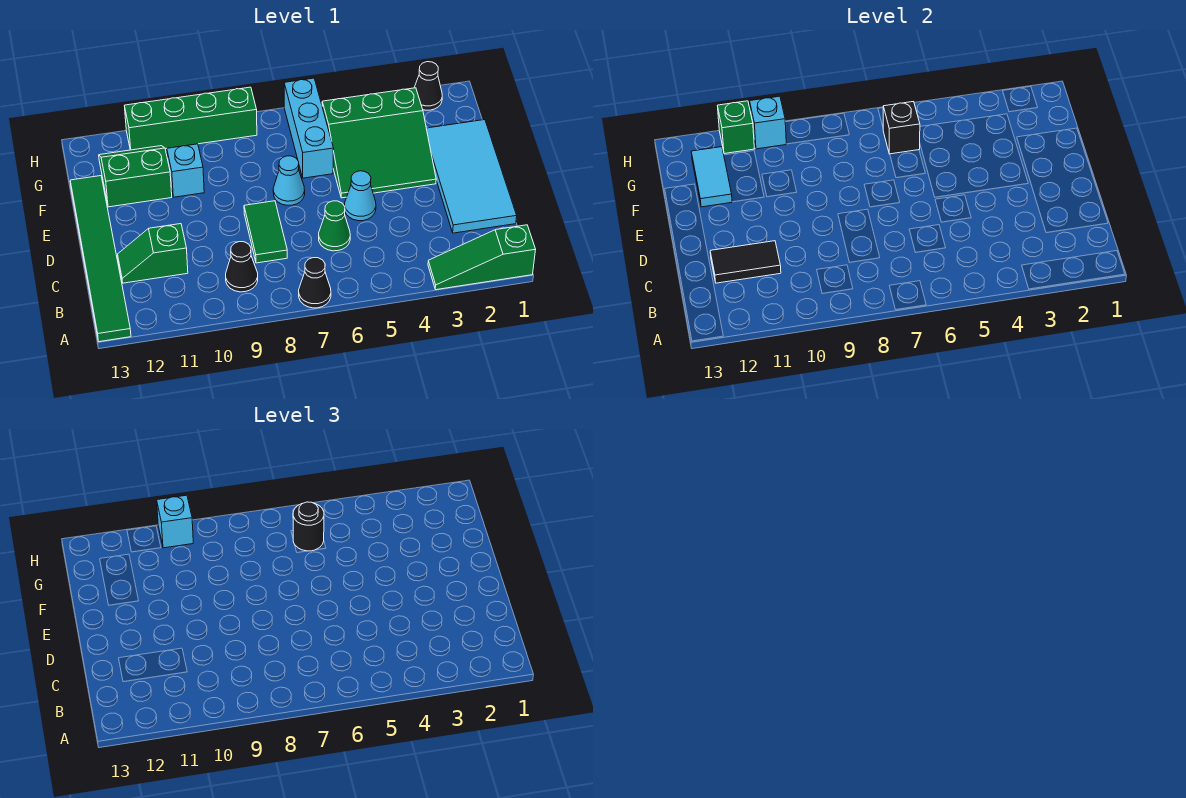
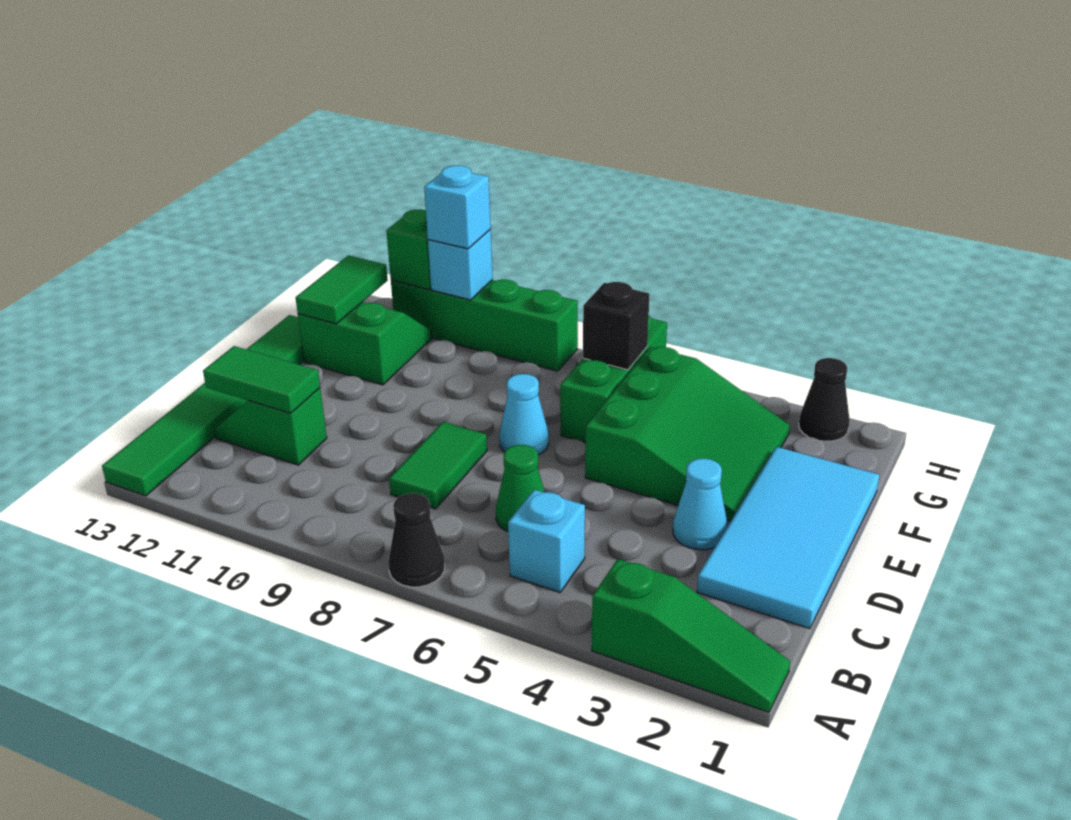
green slope A1:A3 level 1 top 1 -> green slope A1:A3 level 1 top 3
black cone B9 level 1 -> none
black tile C11:C12 level 2 -> green tile C11:C12 level 2
cyan cone D5 level 1 -> cyan cone D3 level 1
green slope E3:G5 level 1 top G -> green slope E3:G5 level 1 top 5
cyan brick F6:H6 level 1 -> green brick F6:H6 level 1
cyan brick F10 level 1 -> cyan brick B5 level 1
cyan tile F12:G12 level 2 -> green tile F12:G12 level 2
black round brick G6 level 3 -> none

